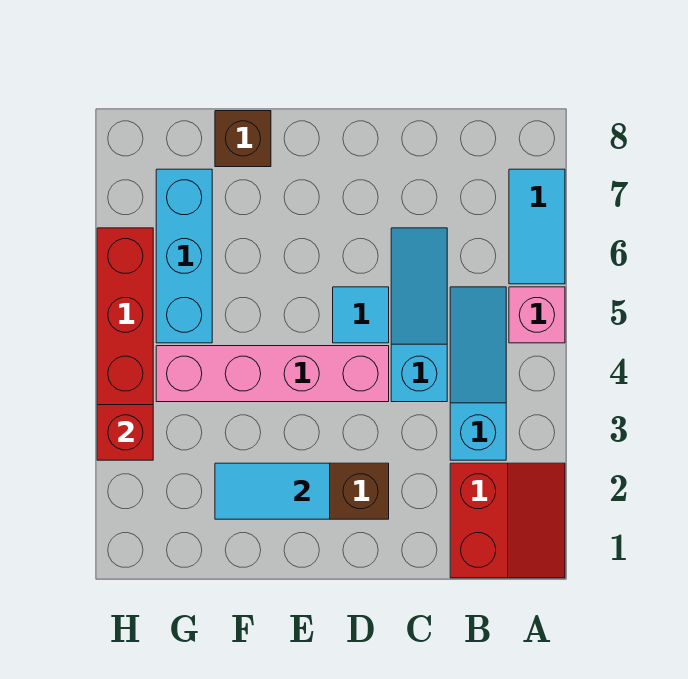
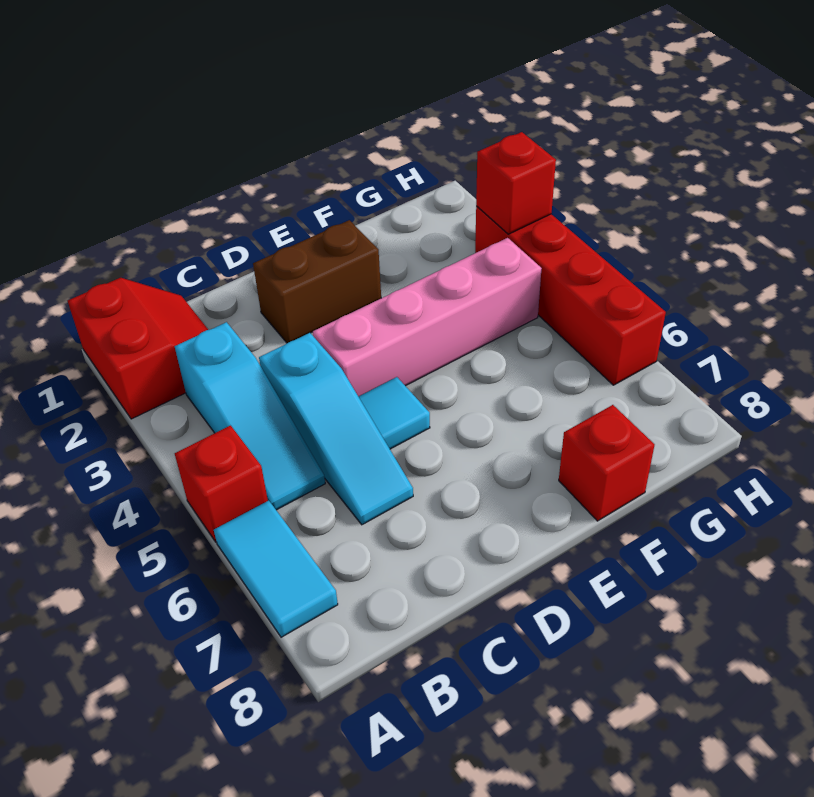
red slope A1:B2 level 1 top B -> red slope A1:B2 level 1 top A
pink brick A5 level 1 -> red brick A5 level 1
cyan tile E2:F2 level 2 -> none
brown brick F8 level 1 -> red brick F8 level 1
cyan brick G5:G7 level 1 -> none

